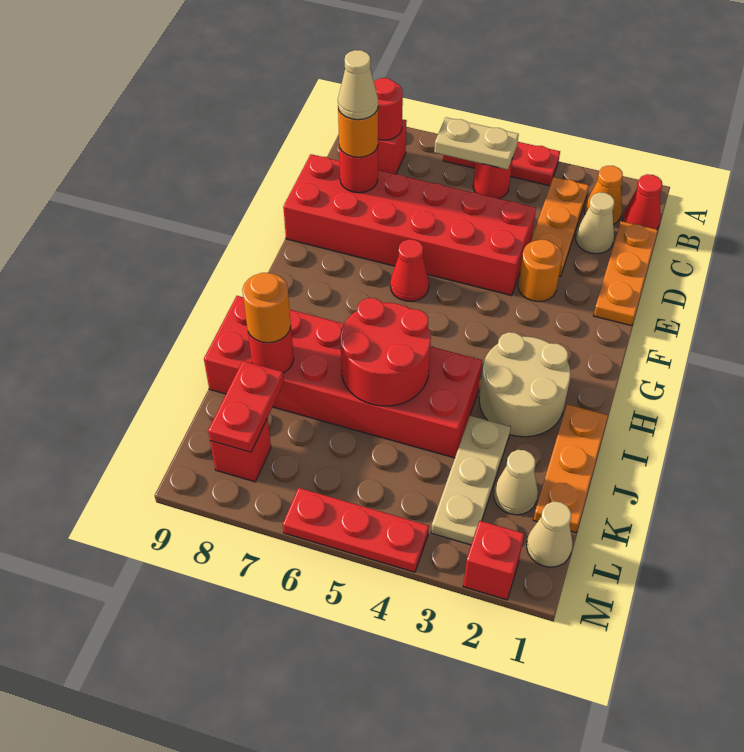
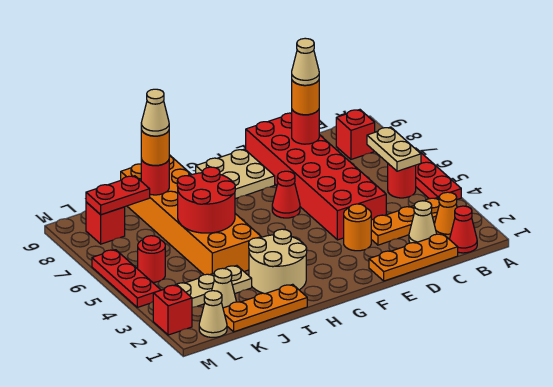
red round brick B8 level 2 -> red round brick L5 level 1
none -> tan plate F8:G9 level 1
red brick I4:J9 level 1 -> orange brick I4:J9 level 1
none -> tan cone J8 level 4

